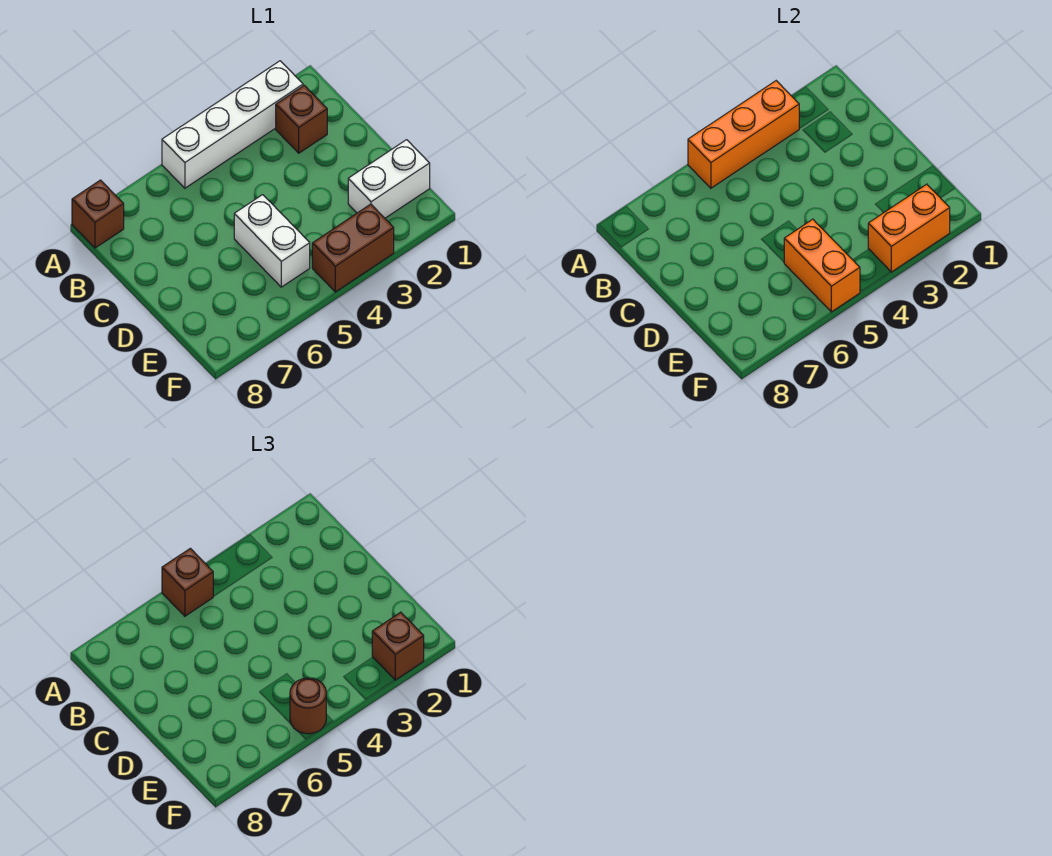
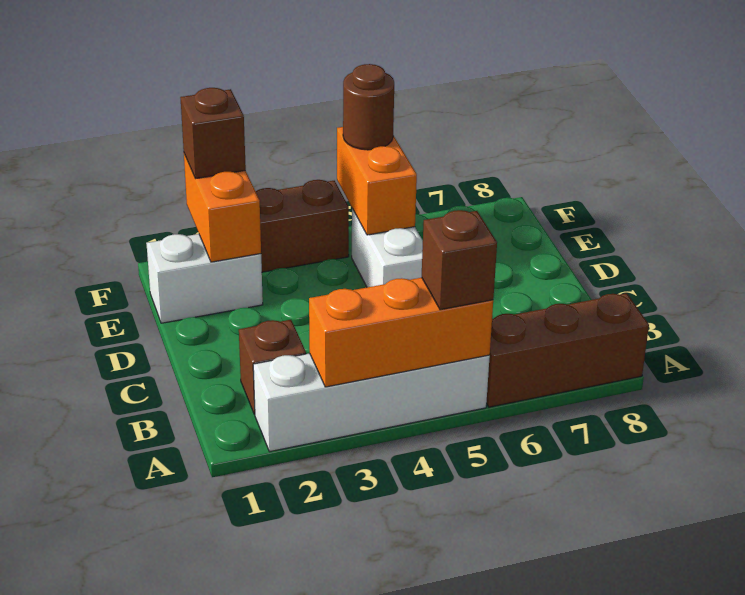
brown brick A8 level 1 -> brown brick A6:A8 level 1
orange brick F2:F3 level 2 -> orange brick E2:F2 level 2

